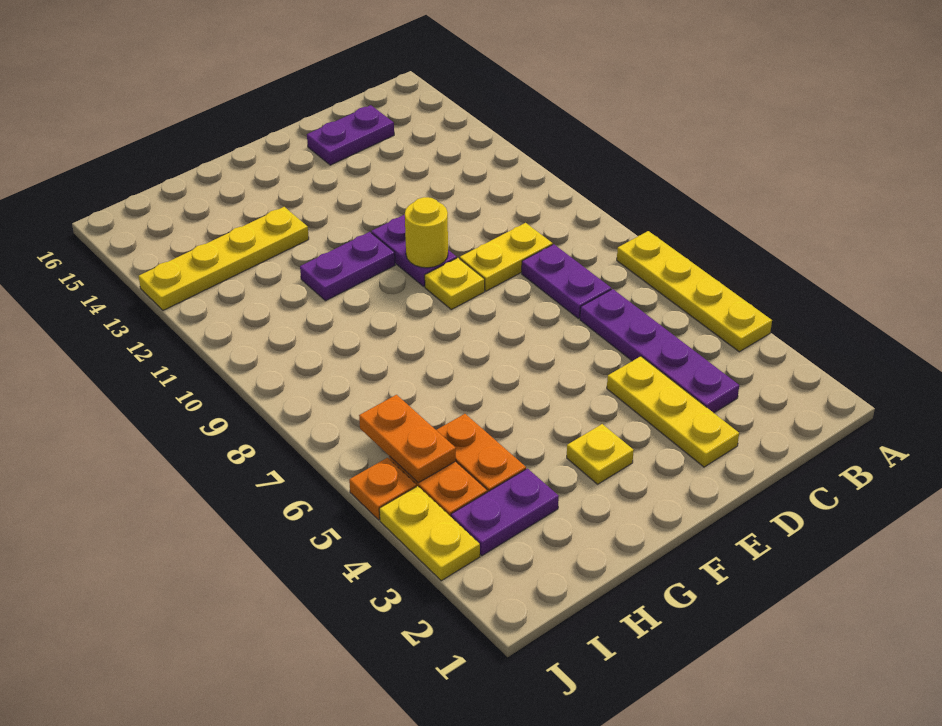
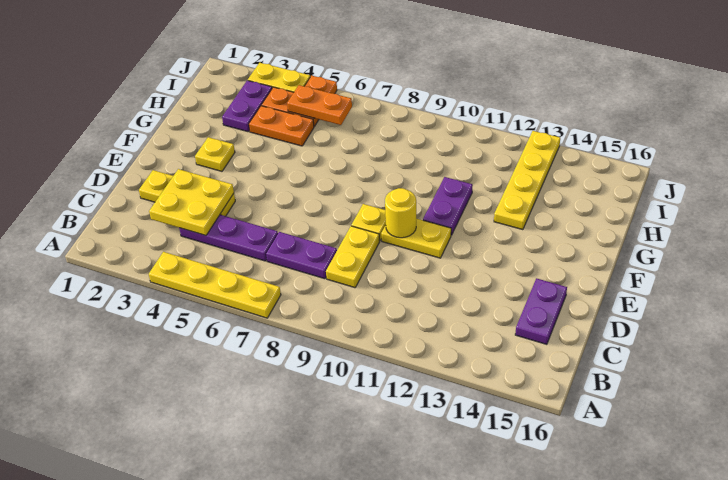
purple plate C3:C6 level 1 -> purple plate C4:C6 level 1
none -> yellow plate C3:D4 level 2
purple plate E10:E11 level 1 -> yellow plate E10:E11 level 1

